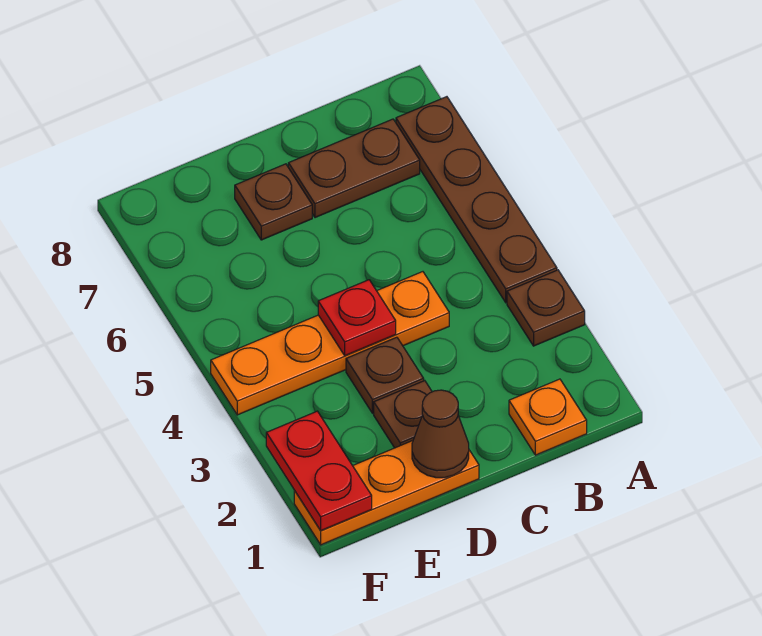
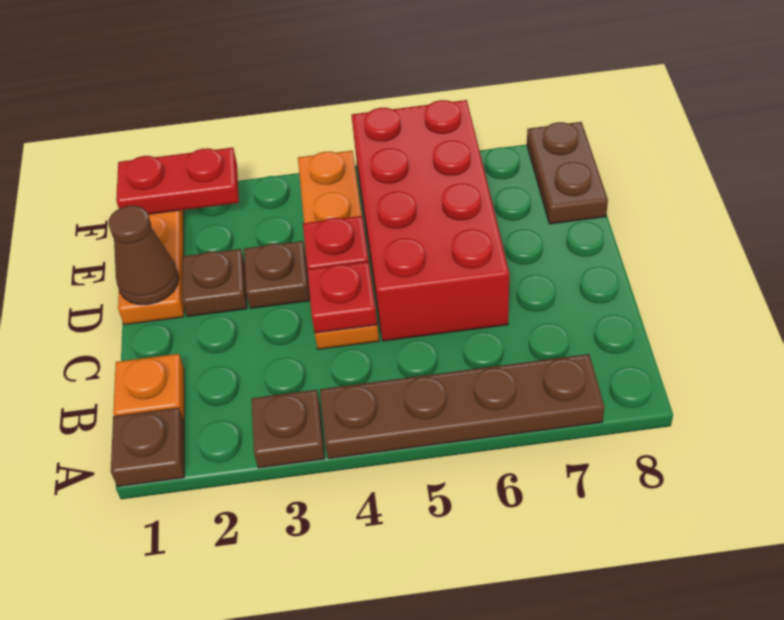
brown plate B7:C7 level 1 -> brown plate E8:F8 level 1
none -> red plate C4 level 2
none -> red brick C5:F6 level 1
brown plate D7 level 1 -> brown plate A1 level 1

